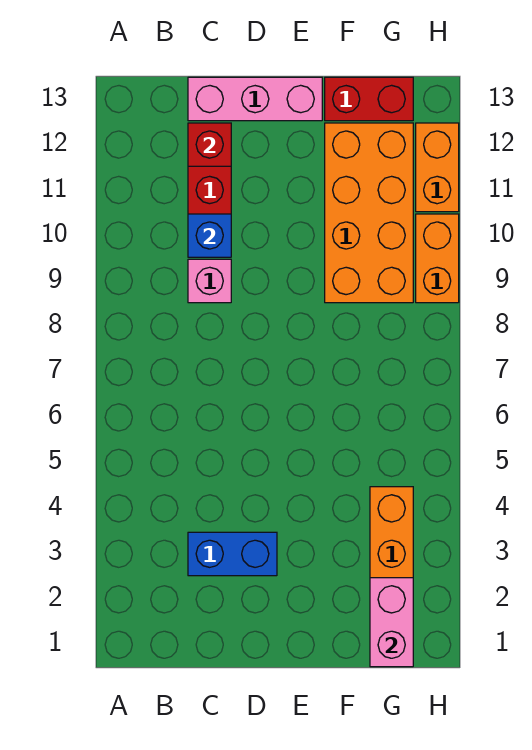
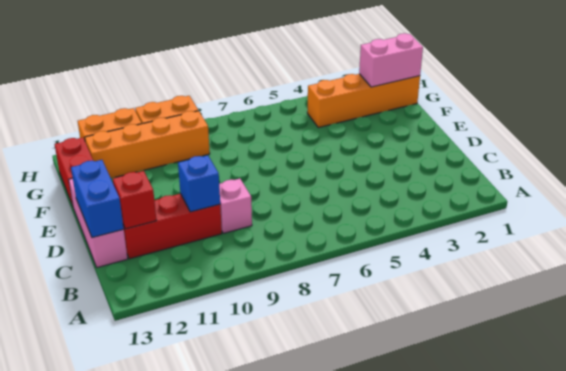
blue brick C3:D3 level 1 -> blue brick C13:D13 level 2
orange brick F9:G12 level 1 -> orange brick G9:G12 level 1

